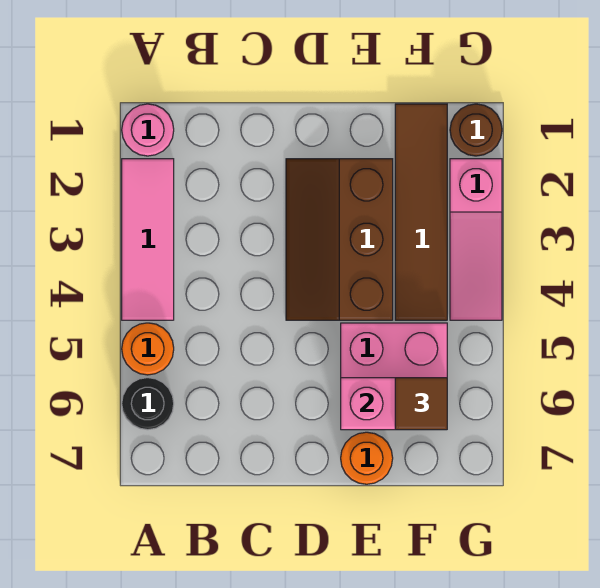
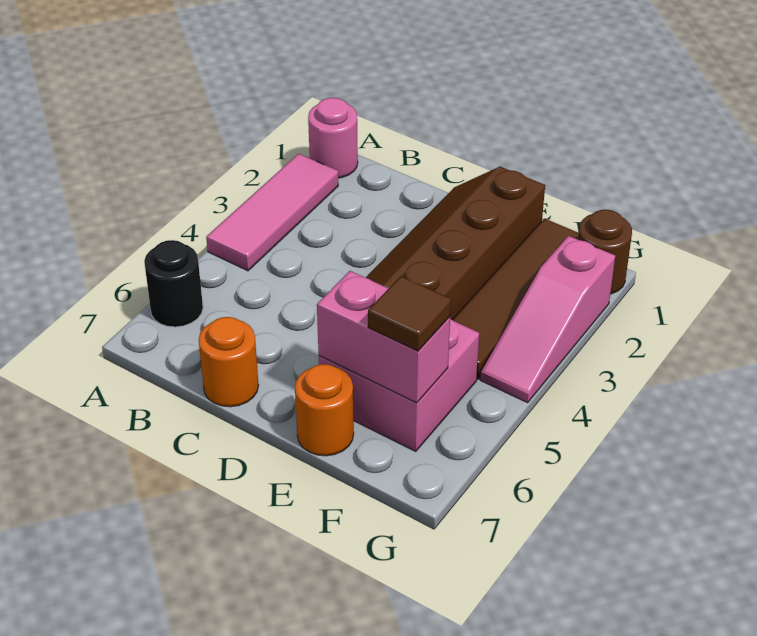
orange round brick A5 level 1 -> orange round brick C7 level 1
brown slope D2:E4 level 1 top E -> brown slope D1:E4 level 1 top E

